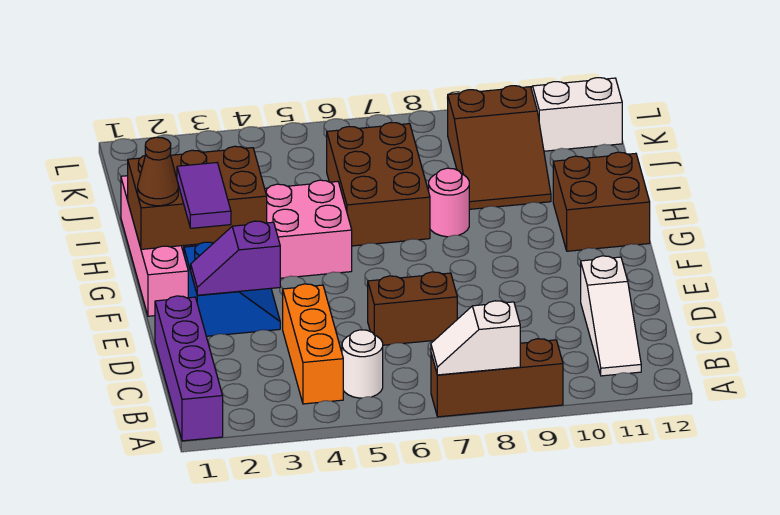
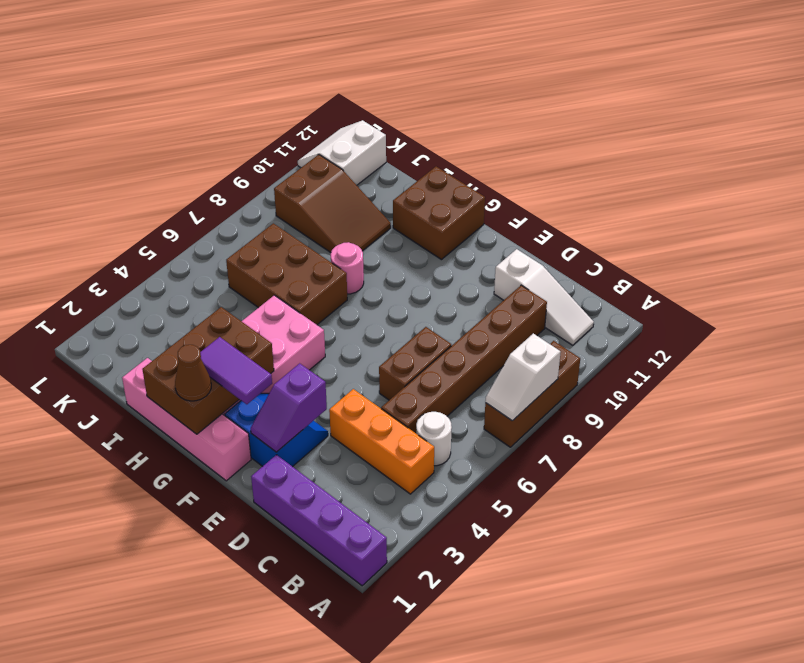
none -> brown brick C5:C10 level 1

